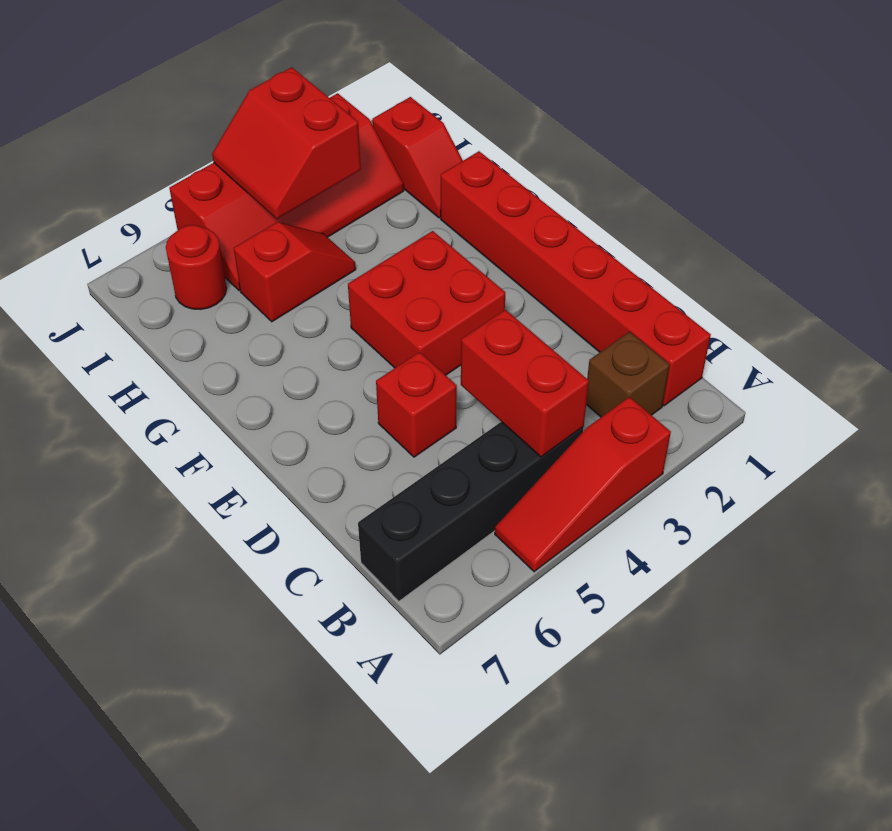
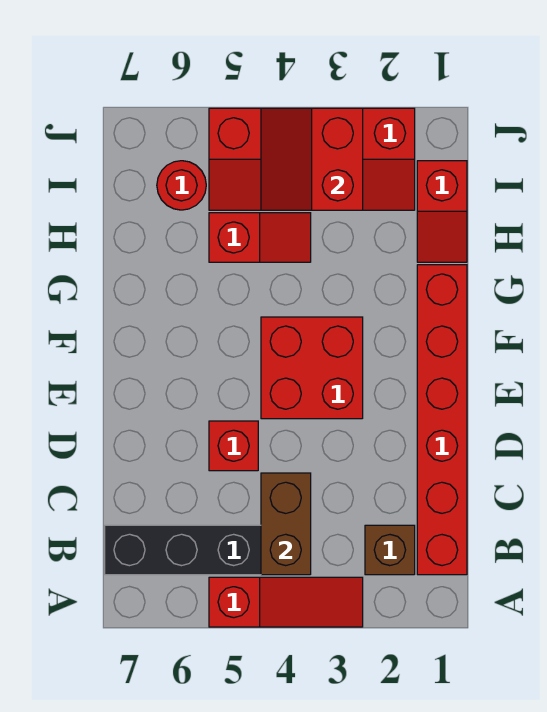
red slope A3:A5 level 1 top 3 -> red slope A3:A5 level 1 top 5
red brick B4:C4 level 2 -> brown brick B4:C4 level 2

